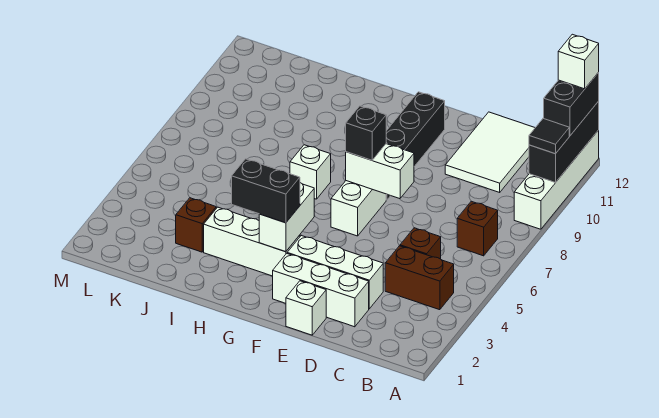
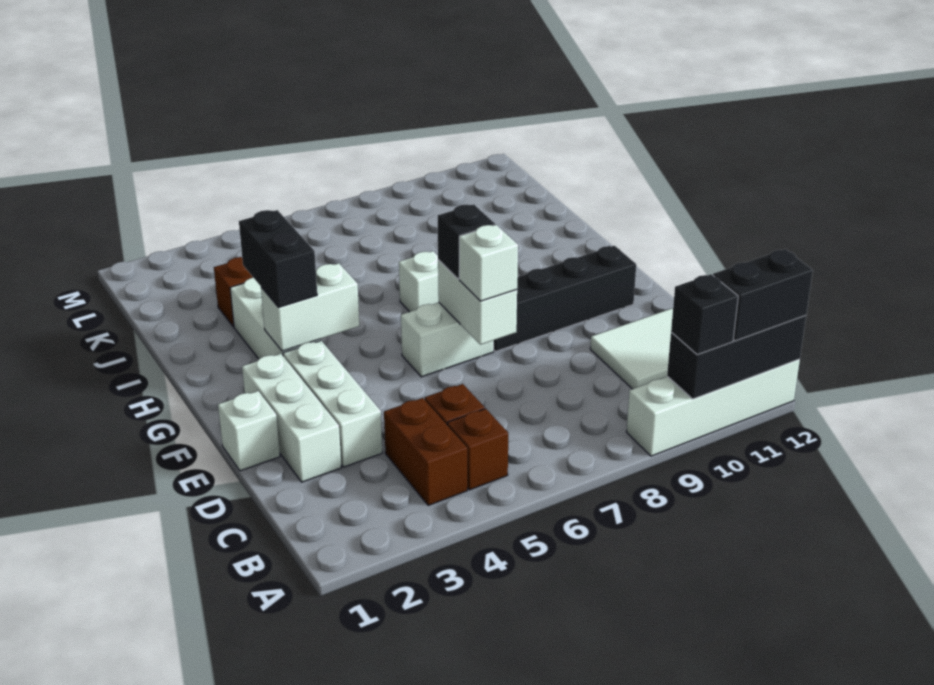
black tile A10 level 3 -> black brick A10 level 3
white brick A12 level 4 -> white brick E7 level 3
brown brick B7 level 1 -> brown brick B5 level 1

